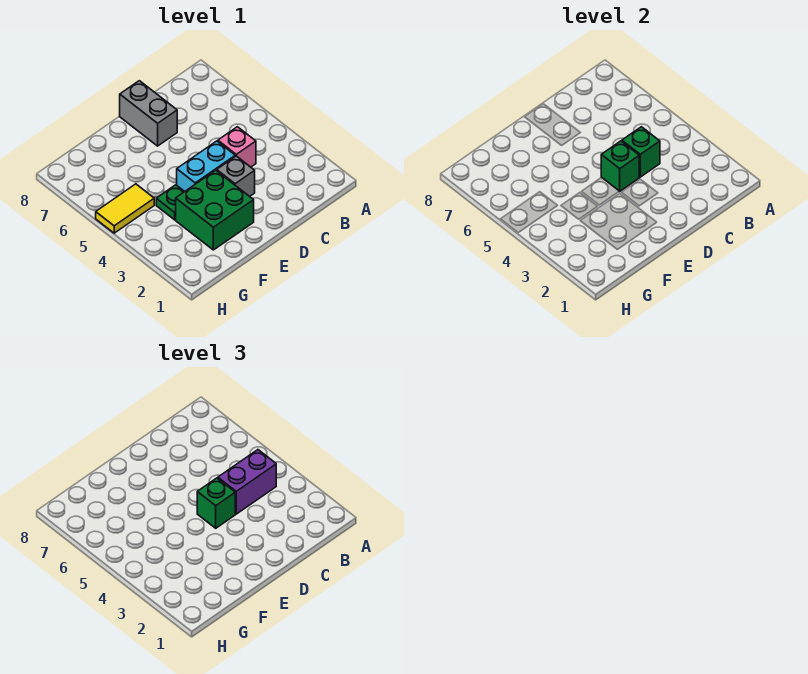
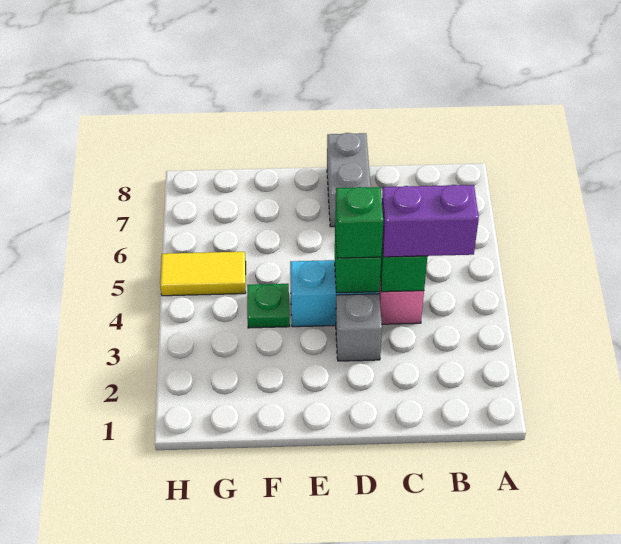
green brick E2:F3 level 1 -> none

